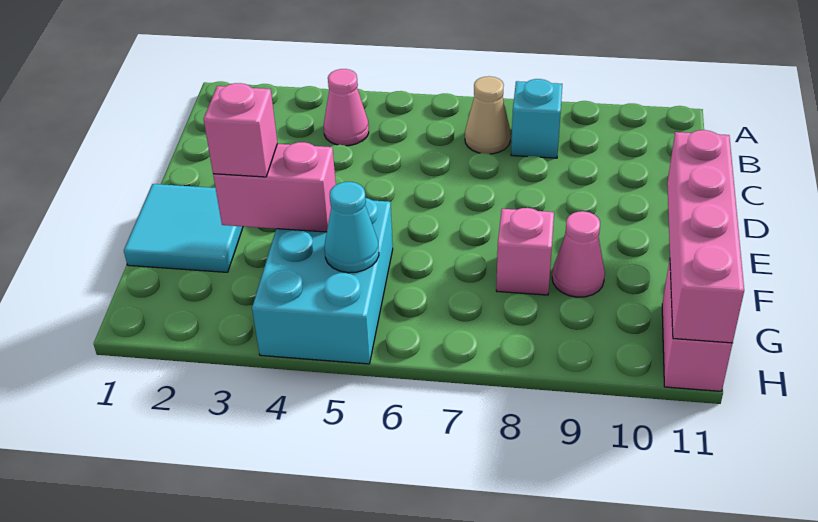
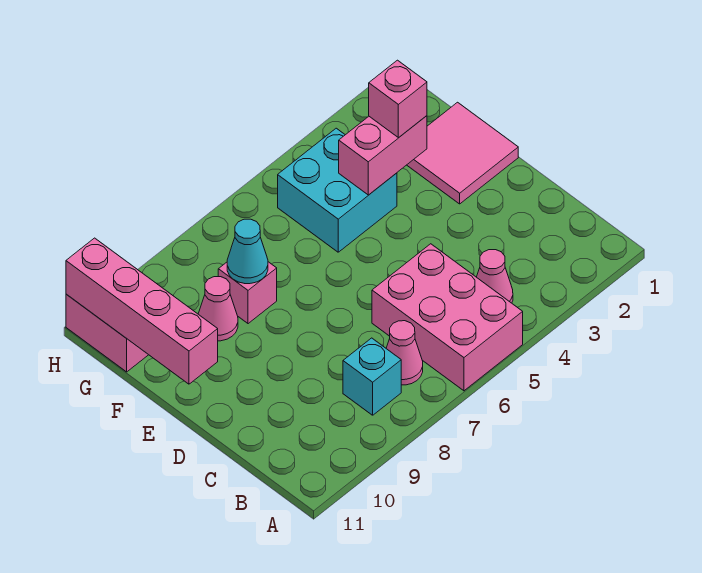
none -> pink brick A5:C6 level 1
tan cone B7 level 1 -> pink cone B7 level 1
cyan tile E1:F2 level 1 -> pink tile E1:F2 level 1
cyan brick F4:H5 level 1 -> cyan brick F4:G5 level 1
cyan cone G5 level 2 -> cyan cone F8 level 2

